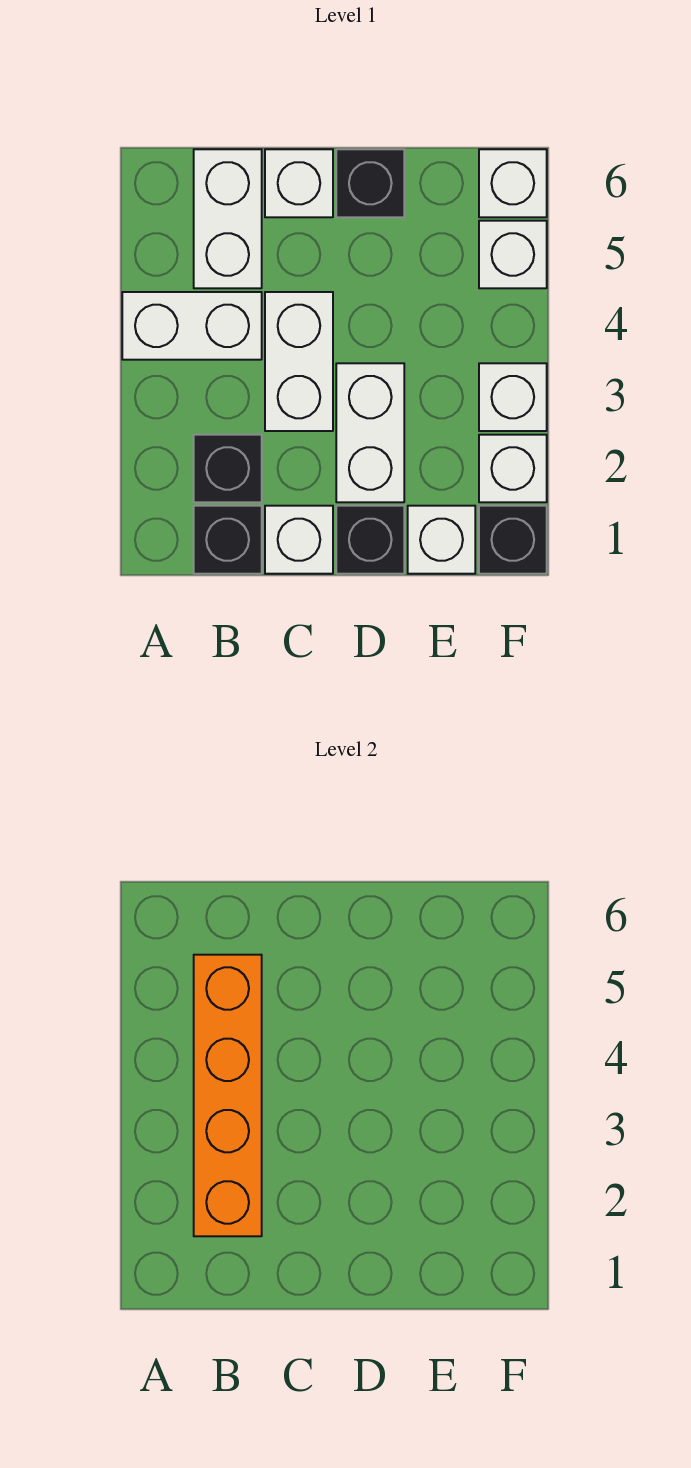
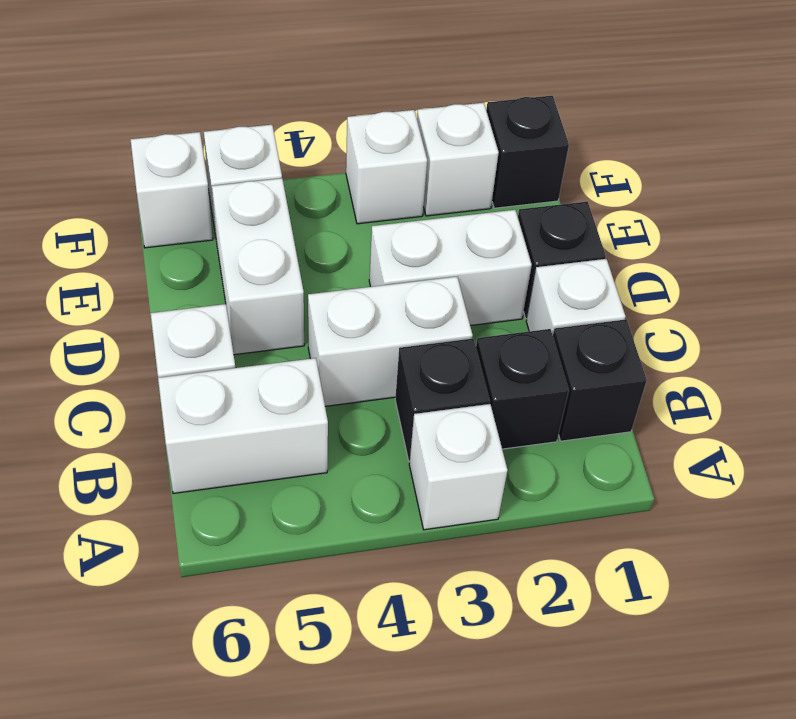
white brick A4:B4 level 1 -> white brick D5:E5 level 1
orange brick B2:B5 level 2 -> none
black brick D6 level 1 -> black brick B3 level 1
white brick E1 level 1 -> white brick A3 level 1

